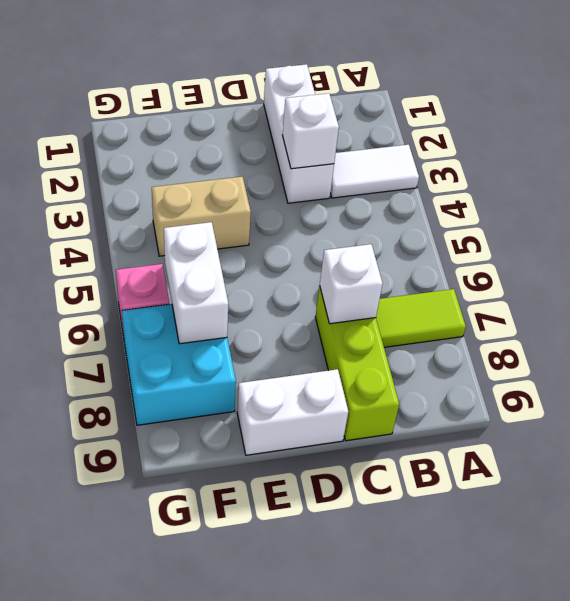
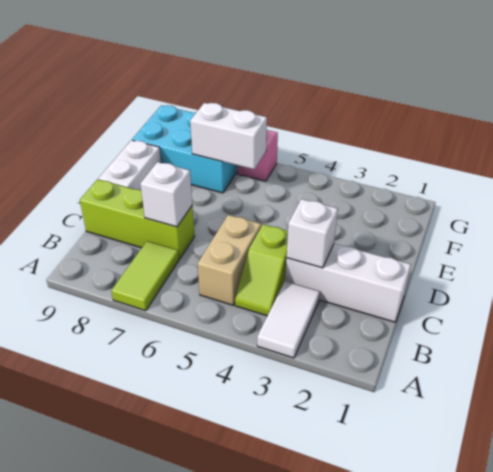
none -> lime slope B4:C4 level 1 top C
tan brick E4:F4 level 1 -> tan brick B5:C5 level 1
cyan brick F7:G8 level 1 -> cyan brick F7:G9 level 1

